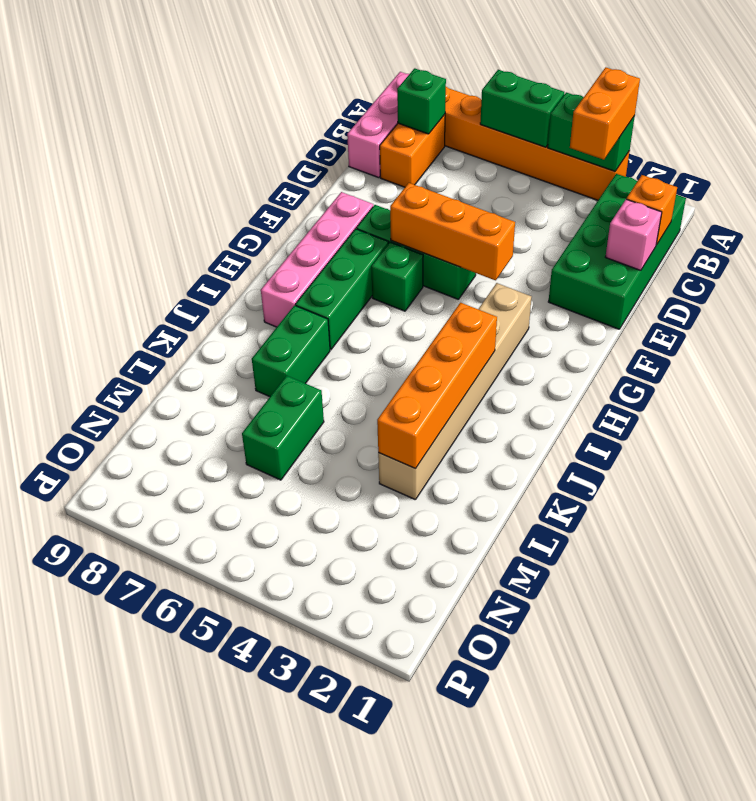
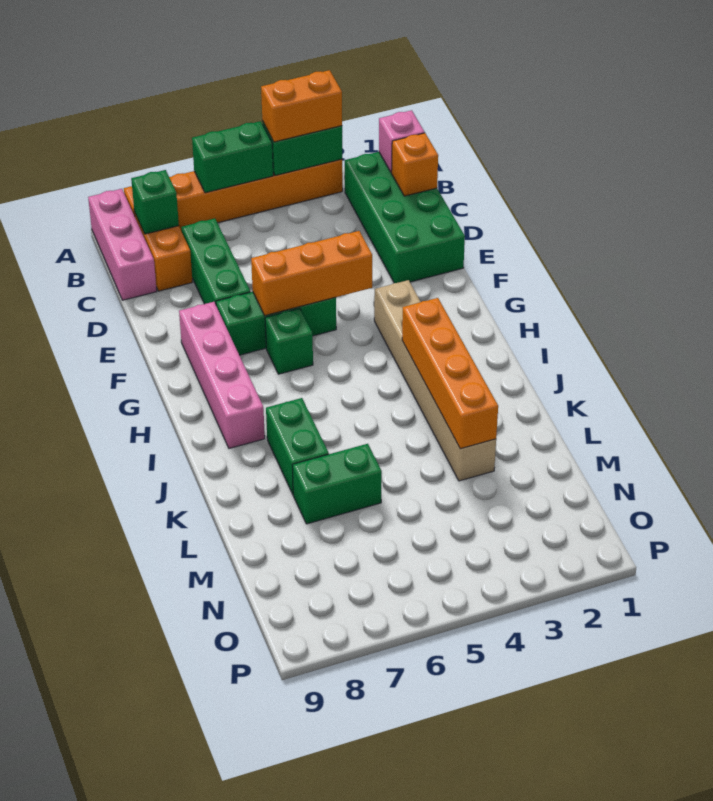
orange brick A3:B3 level 3 -> orange brick A3:A4 level 3
pink brick D1 level 2 -> pink brick B1 level 2
green brick G7:I7 level 1 -> green brick C7:E7 level 1
green brick L6:M6 level 1 -> green brick L6:L7 level 1

